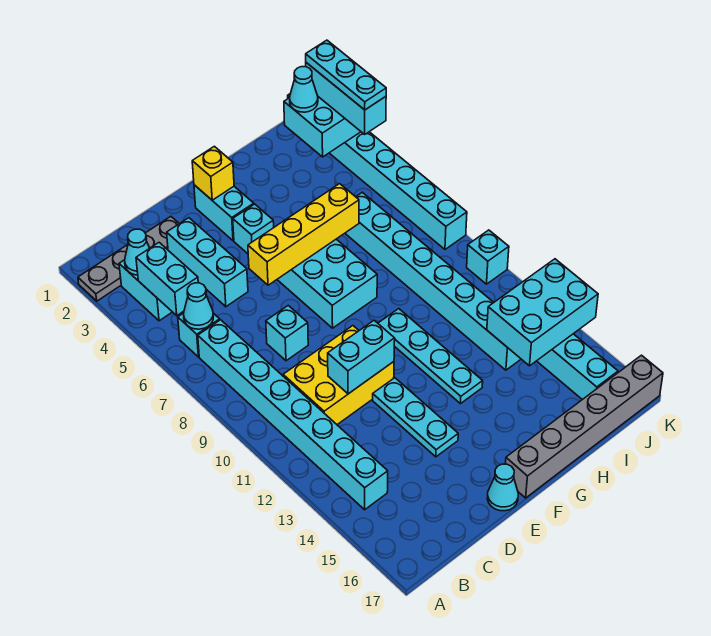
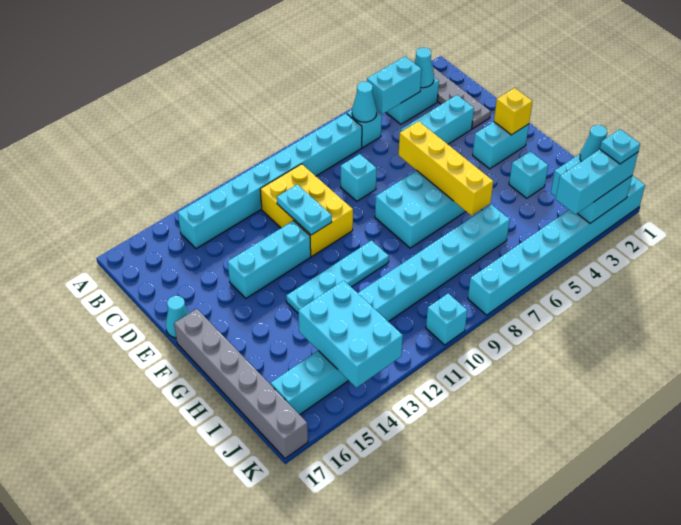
cyan brick D11:E11 level 2 -> cyan plate D11:E11 level 2
cyan plate E12:E14 level 1 -> cyan brick E12:E14 level 1
cyan brick F4 level 1 -> cyan brick H3 level 1
cyan plate K2:K4 level 4 -> cyan plate K2 level 4

